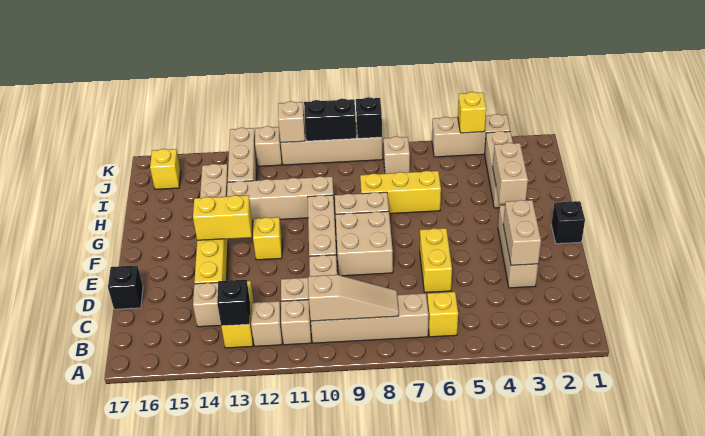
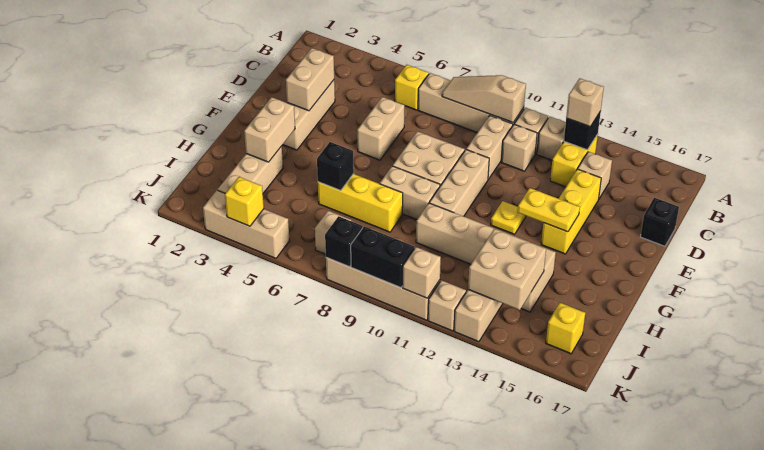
none -> tan brick B13 level 3
yellow brick D6:E6 level 1 -> tan brick D6:E6 level 1
black brick F1 level 1 -> black brick H6 level 2
yellow brick F12 level 1 -> yellow plate F12 level 1
yellow brick F13:F14 level 2 -> yellow plate F13:F14 level 2
none -> tan brick I13:J14 level 2

